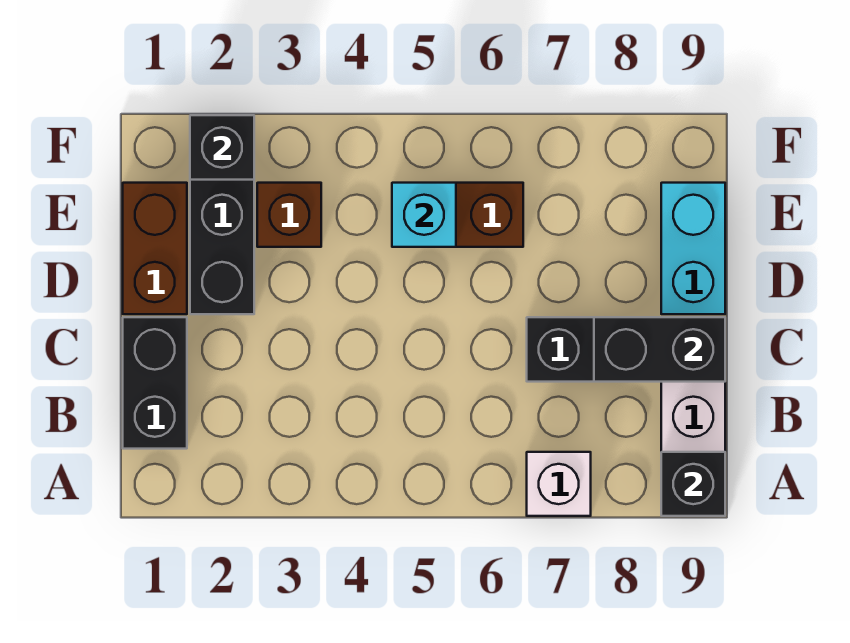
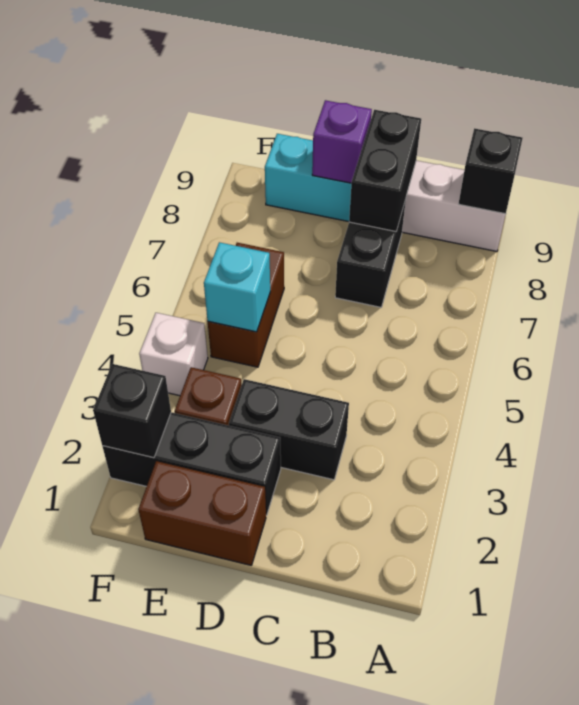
white brick A7 level 1 -> white brick F4 level 1
black brick B1:C1 level 1 -> black brick C3:D3 level 1
none -> purple brick D9 level 2

